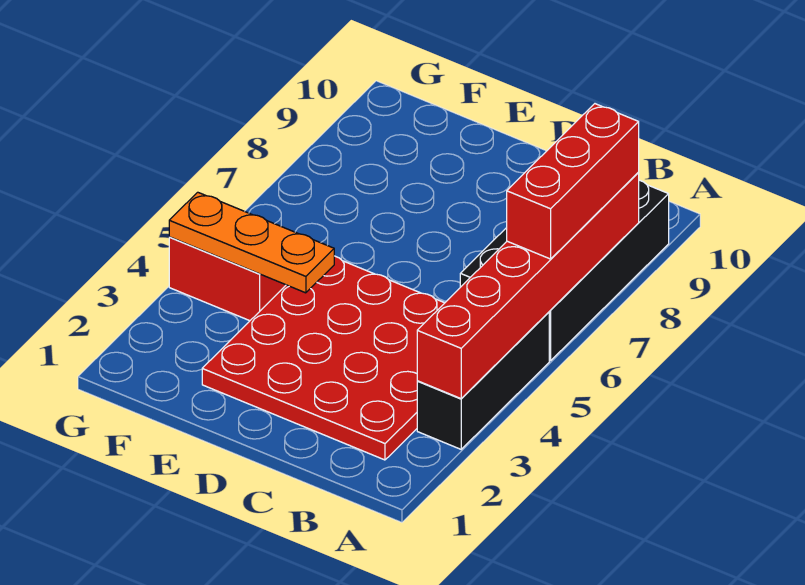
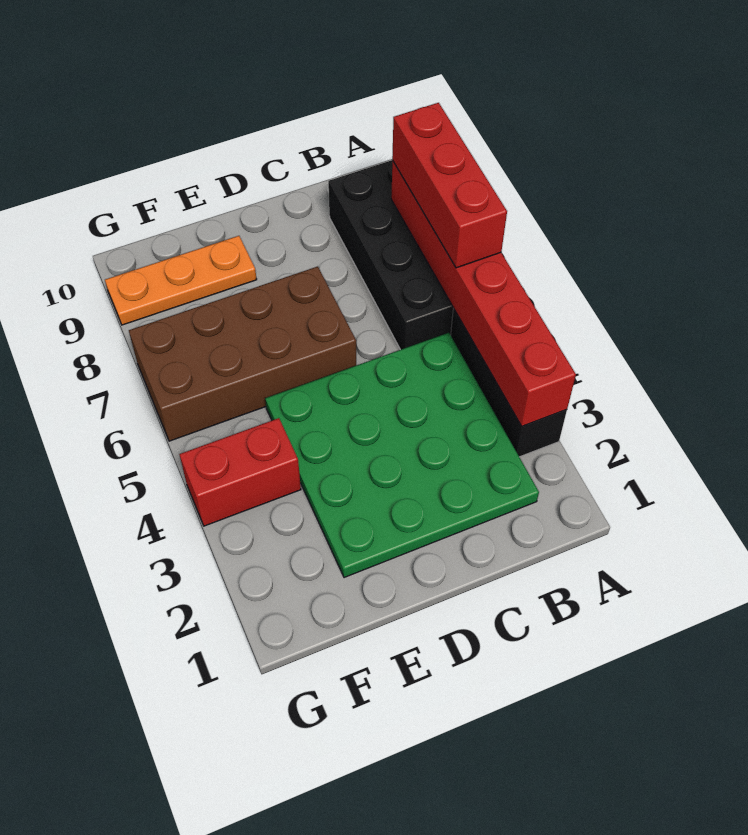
red plate B2:E5 level 1 -> green plate B2:E5 level 1
none -> brown brick D6:G7 level 1
orange plate E4:G4 level 2 -> orange plate E9:G9 level 1

